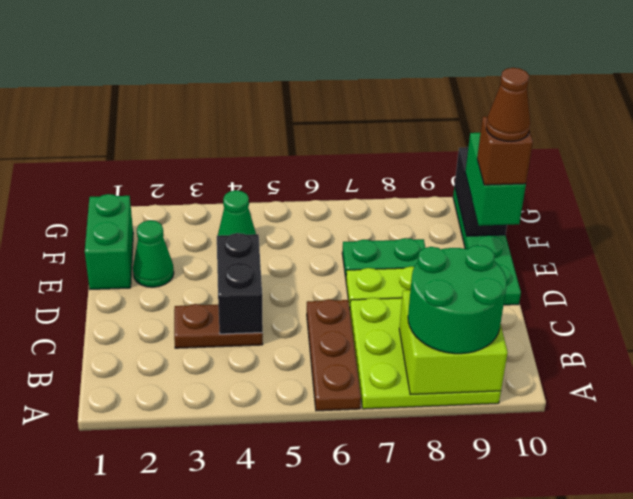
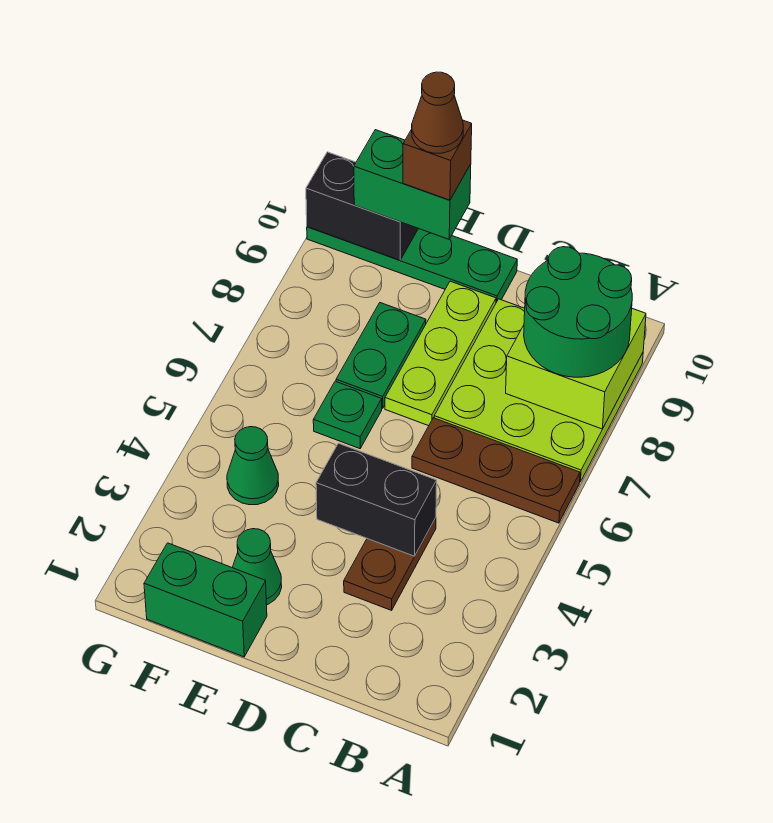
none -> green plate E6 level 1

